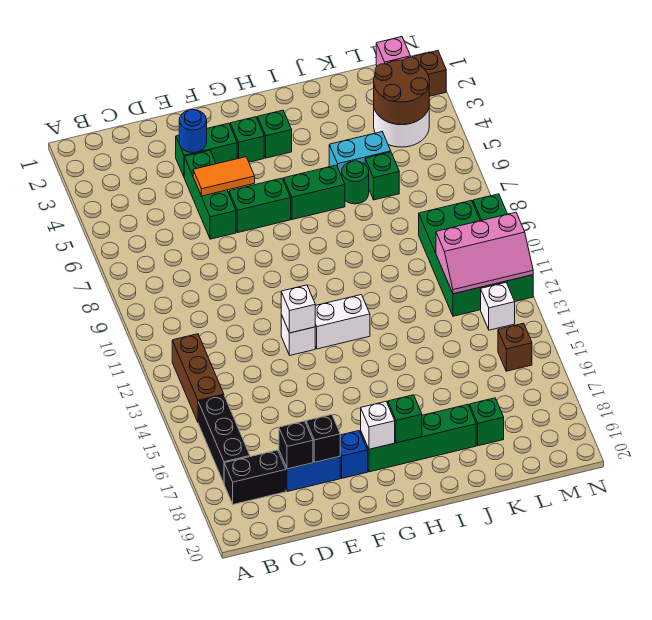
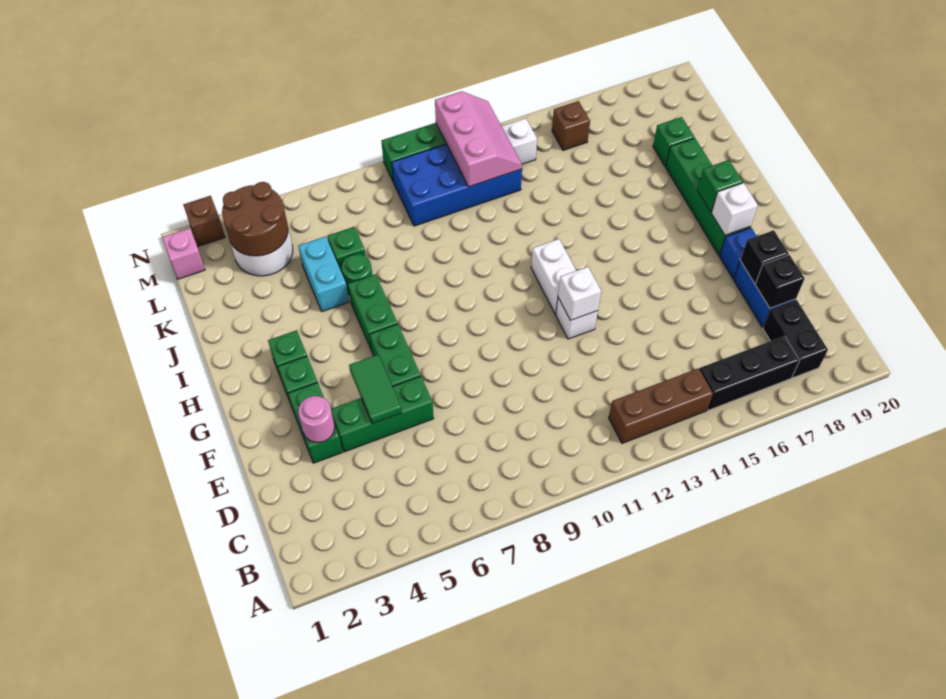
blue round brick E3 level 2 -> pink round brick E3 level 2
orange tile E5:F5 level 2 -> green tile E5:F5 level 2
green brick L9:M12 level 1 -> blue brick L9:M12 level 1

